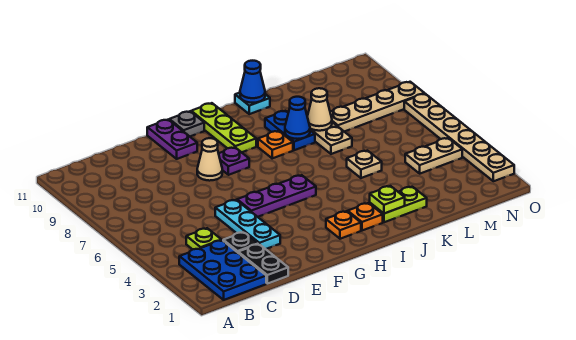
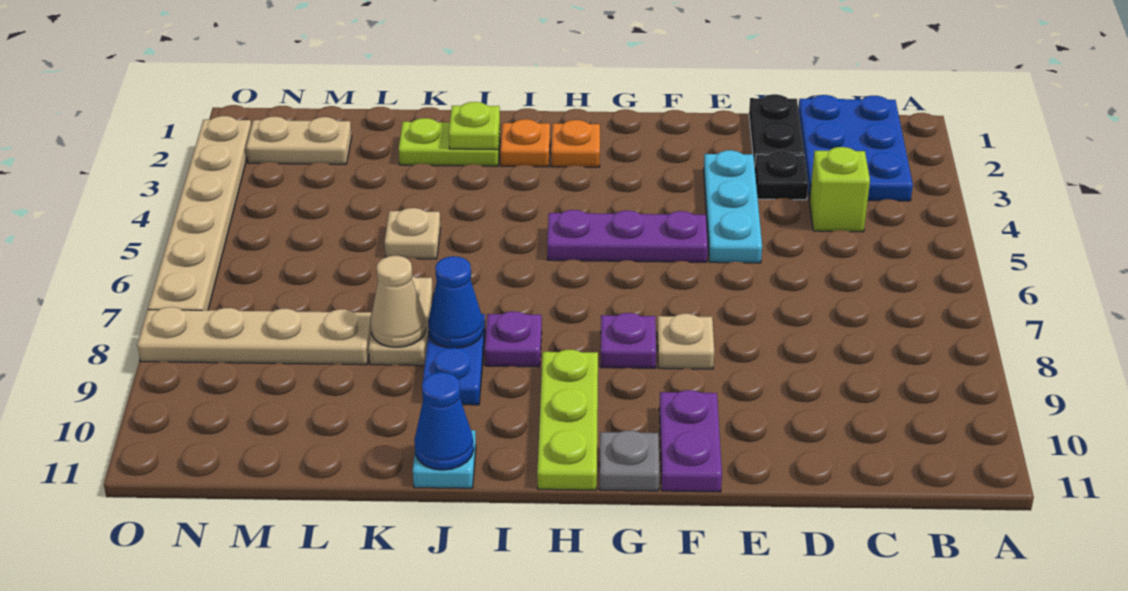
lime plate C4 level 1 -> lime brick C4 level 1
tan cone F8 level 1 -> tan plate F8 level 1
orange plate I8 level 1 -> purple plate I8 level 1
tan plate M4:N4 level 1 -> tan plate M2:N2 level 1

